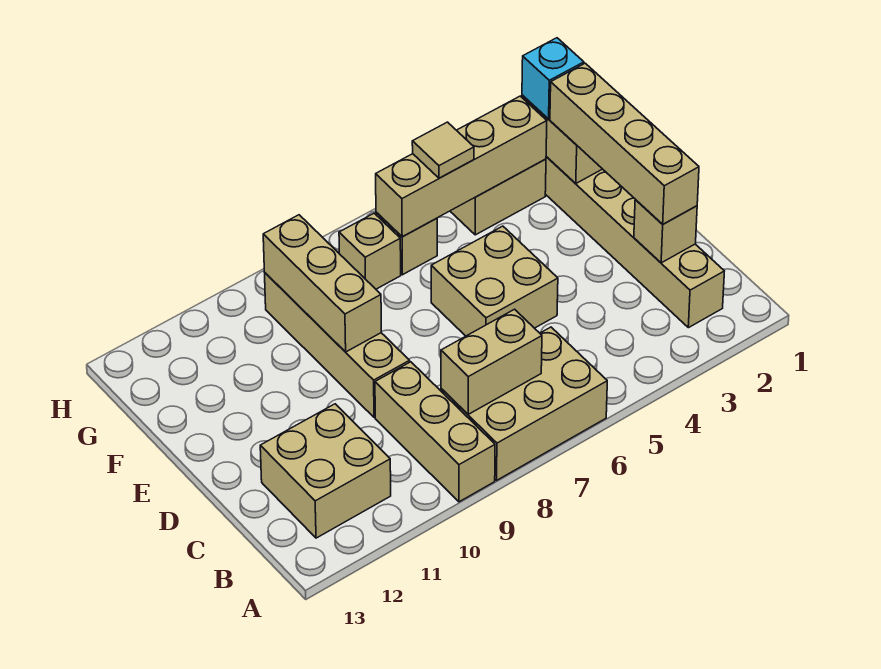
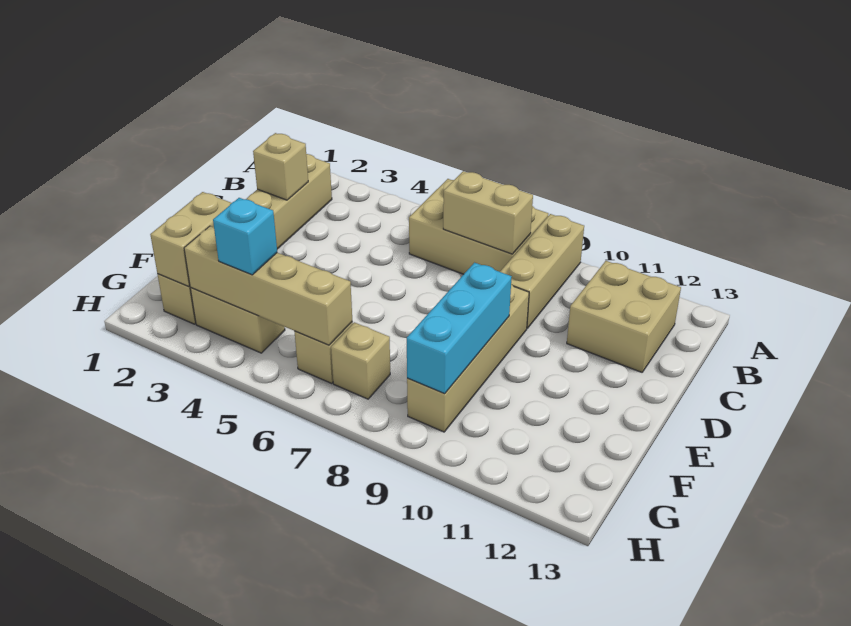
tan brick C2:F2 level 3 -> none
tan brick D5:E6 level 1 -> none
tan brick E9:G9 level 2 -> cyan brick E9:G9 level 2
cyan brick G2 level 3 -> cyan brick G4 level 3
tan tile G5 level 3 -> none

